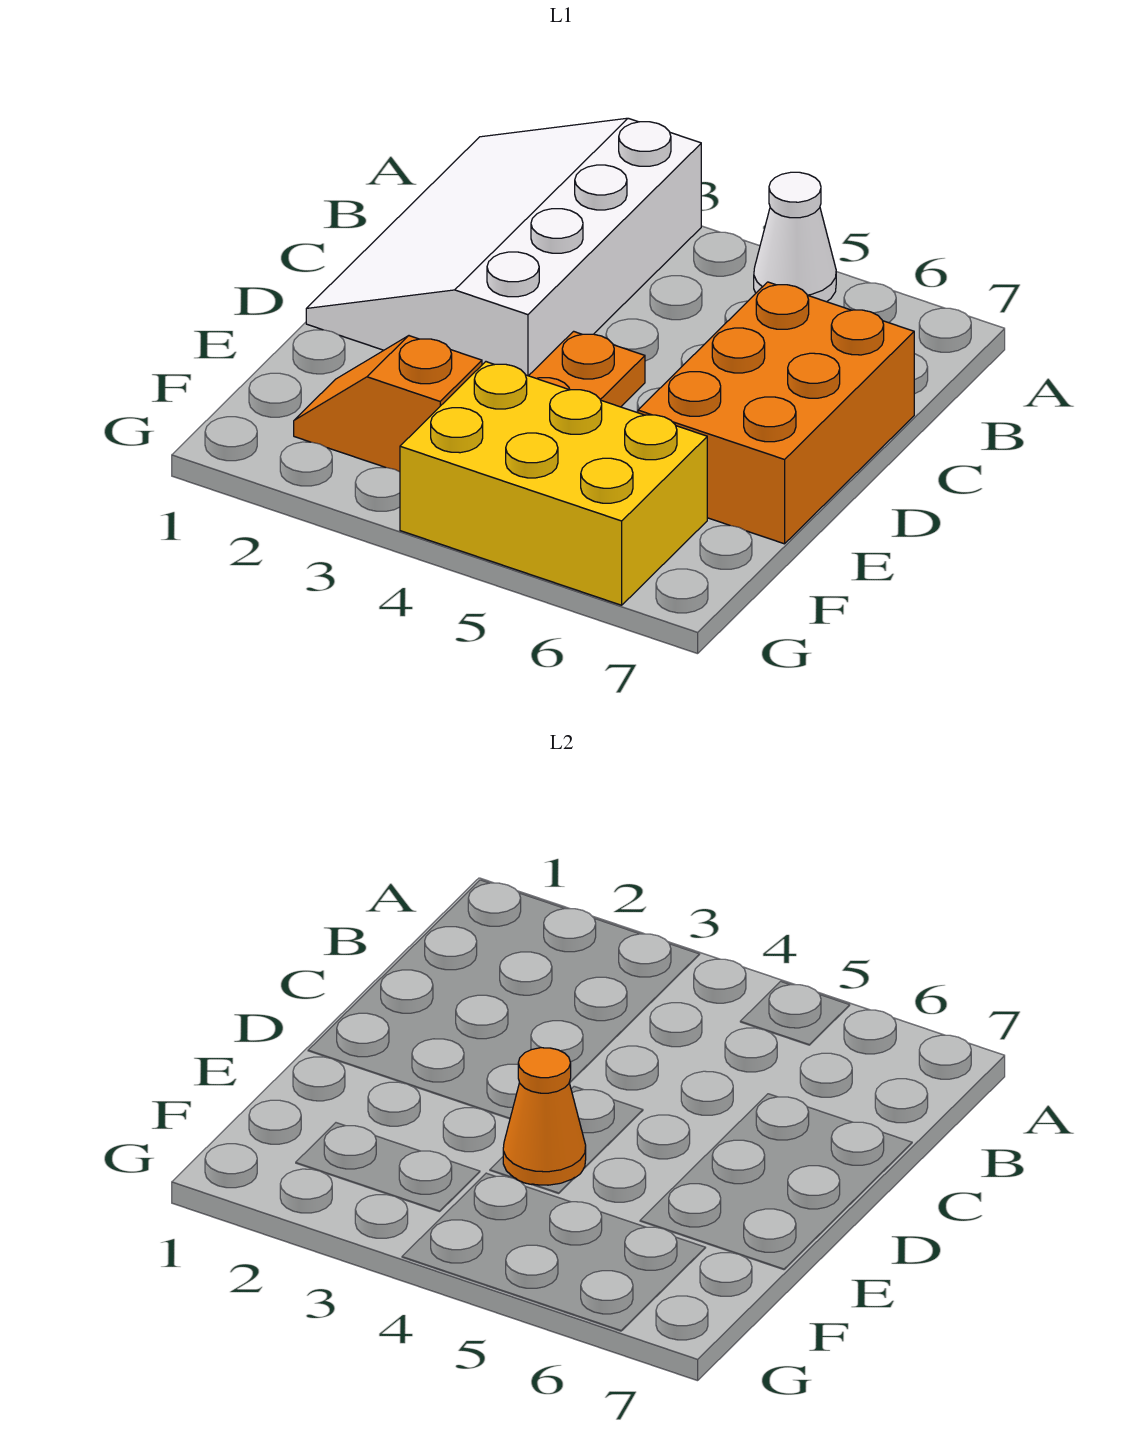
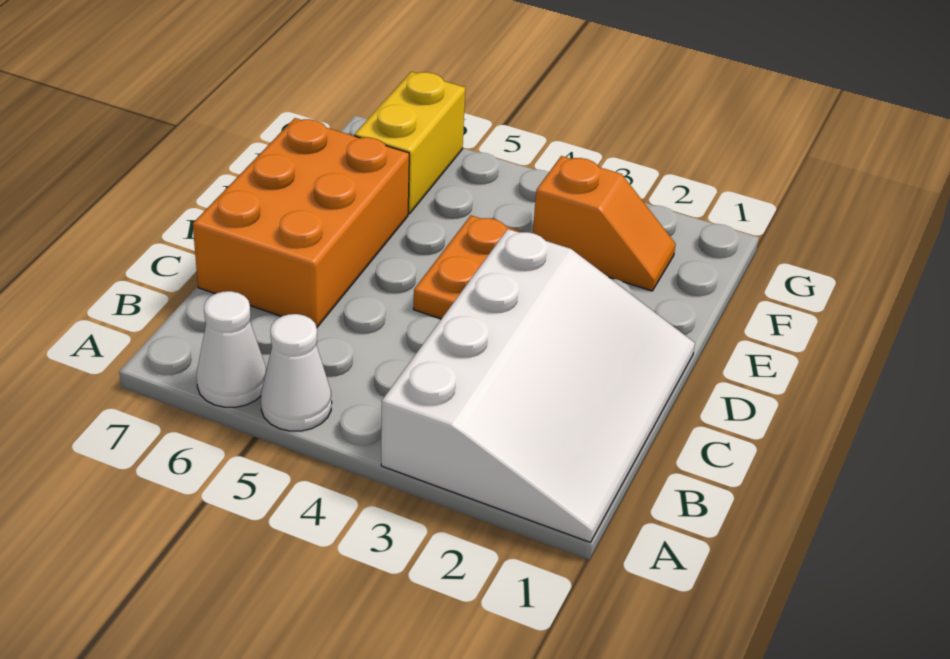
none -> white cone A6 level 1
orange cone E4 level 2 -> none
yellow brick F4:G6 level 1 -> yellow brick F6:G6 level 1

